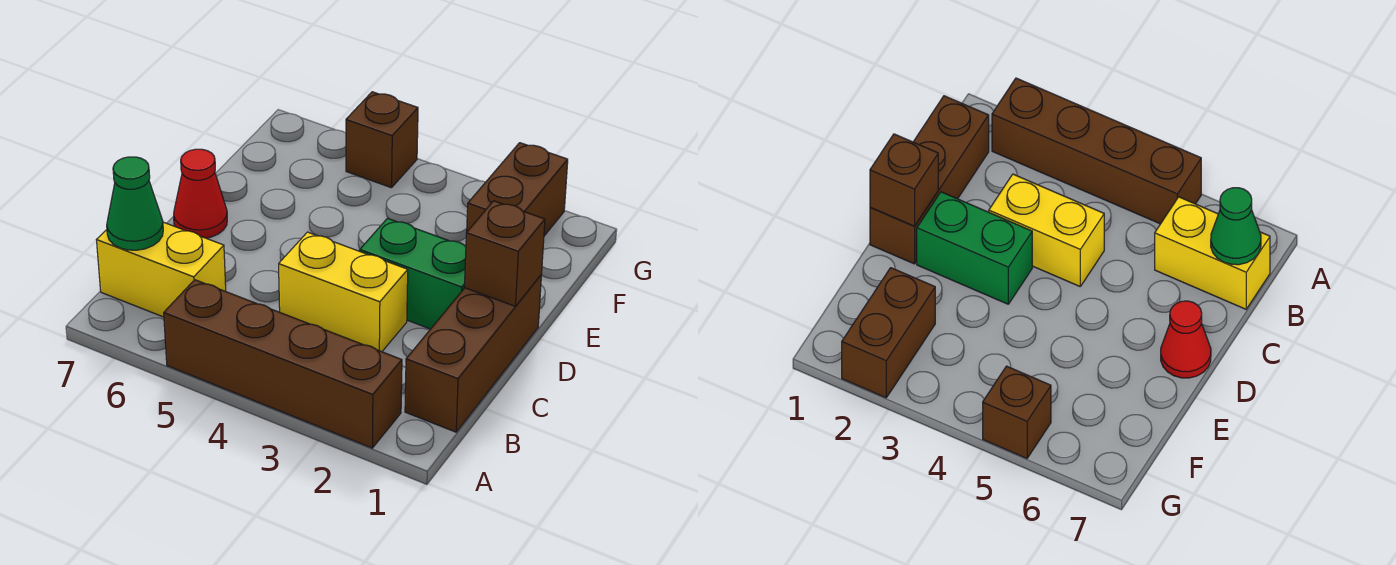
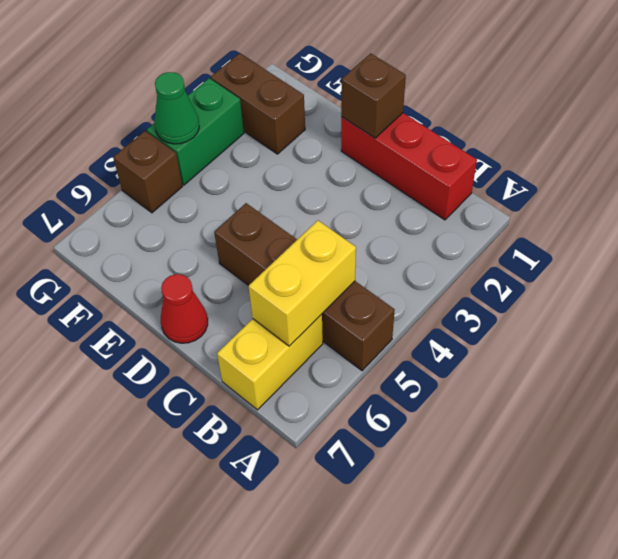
brown brick A2:A5 level 1 -> brown brick A5:D5 level 1
brown brick B1:D1 level 1 -> red brick B1:D1 level 1
green cone B7 level 2 -> green cone G4 level 2
yellow brick C3:C4 level 1 -> yellow brick B5:B6 level 2
green brick D2:D3 level 1 -> green brick G3:G4 level 1

